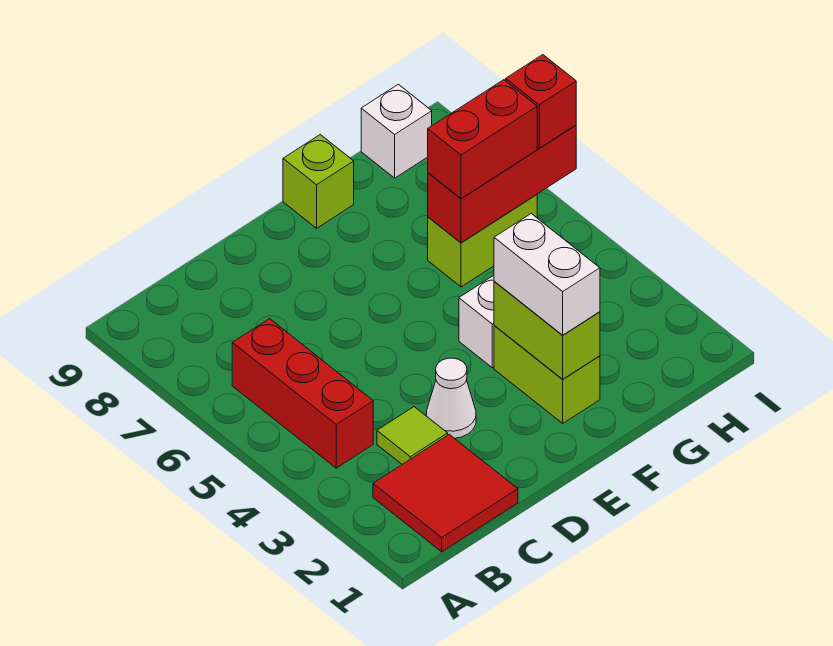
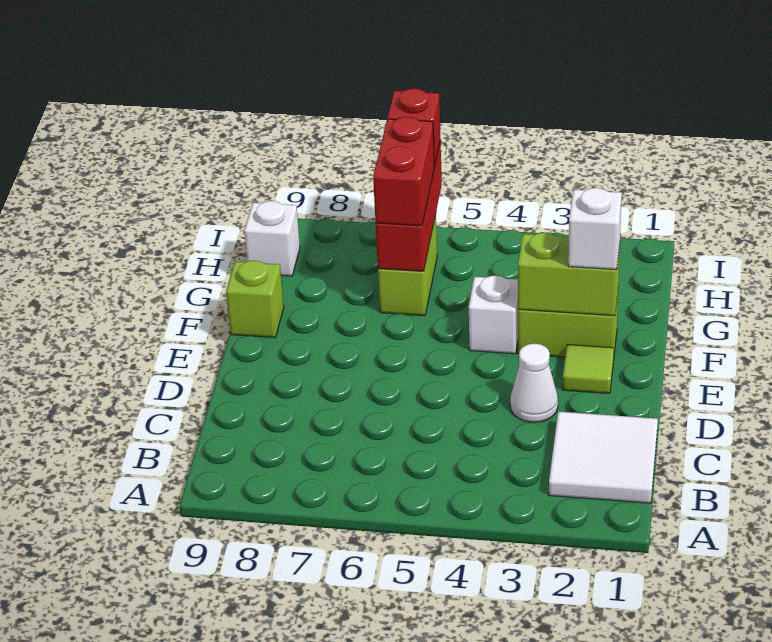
red tile B1:C2 level 1 -> white tile B1:C2 level 1
red brick B4:B6 level 1 -> none
lime tile C3 level 1 -> lime tile E2 level 1
white brick F2:F3 level 3 -> white brick F2 level 3

